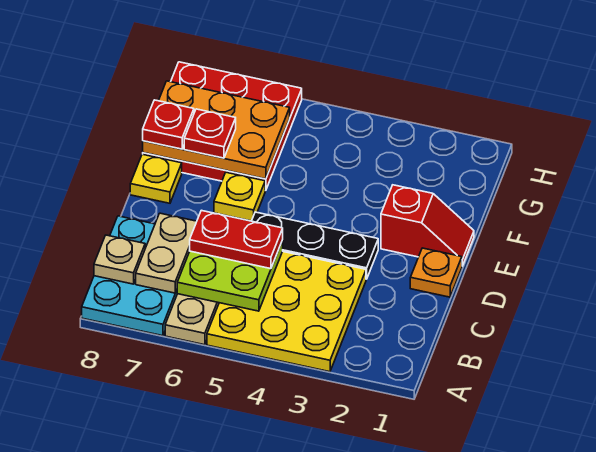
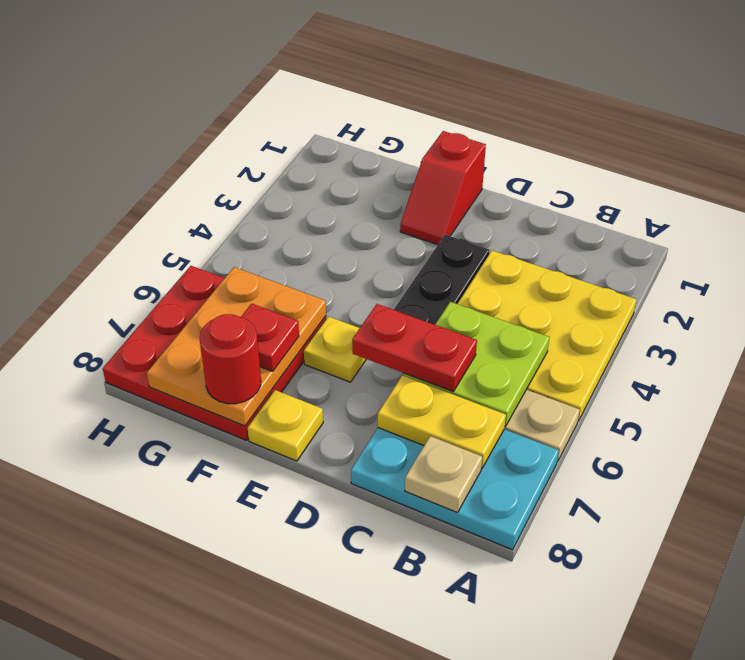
tan plate B7:C7 level 2 -> yellow plate B7:C7 level 2
red plate C5:C6 level 3 -> red plate C6:D6 level 3
orange plate D1 level 1 -> none
red slope E1:E2 level 1 top 2 -> red slope E1:E2 level 1 top 1
red plate F8 level 3 -> red round brick F8 level 3

